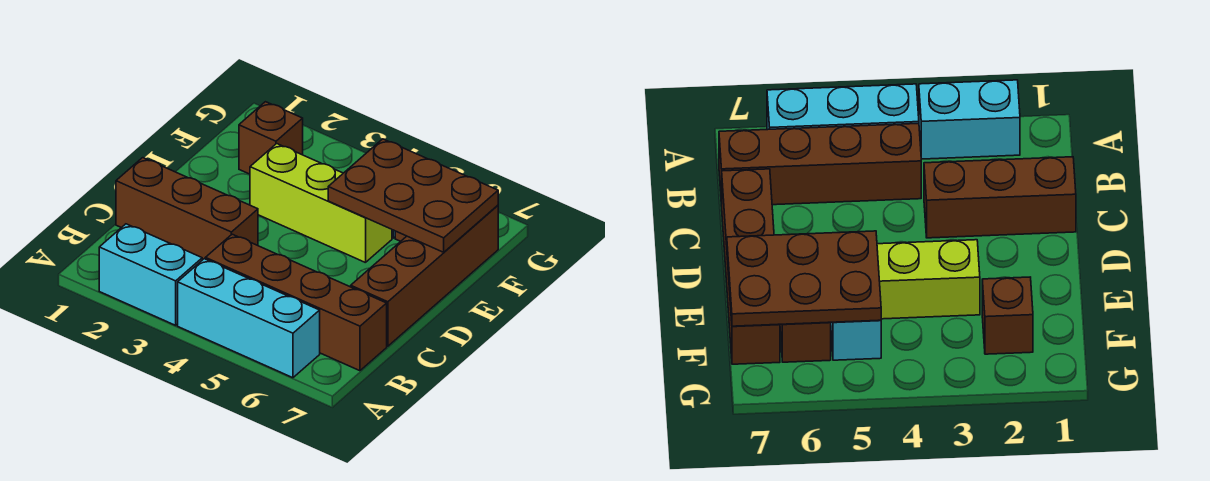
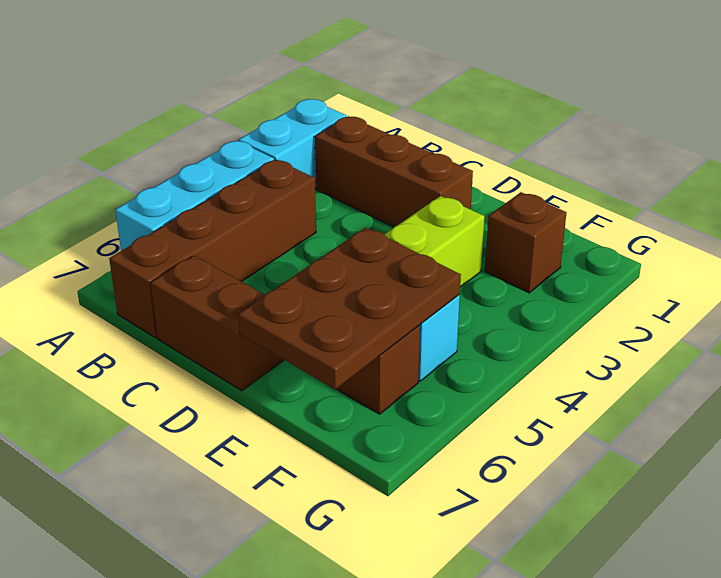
brown brick C1:C3 level 1 -> brown brick B2:D2 level 1
brown brick C7:F7 level 1 -> brown brick C7:D7 level 1

